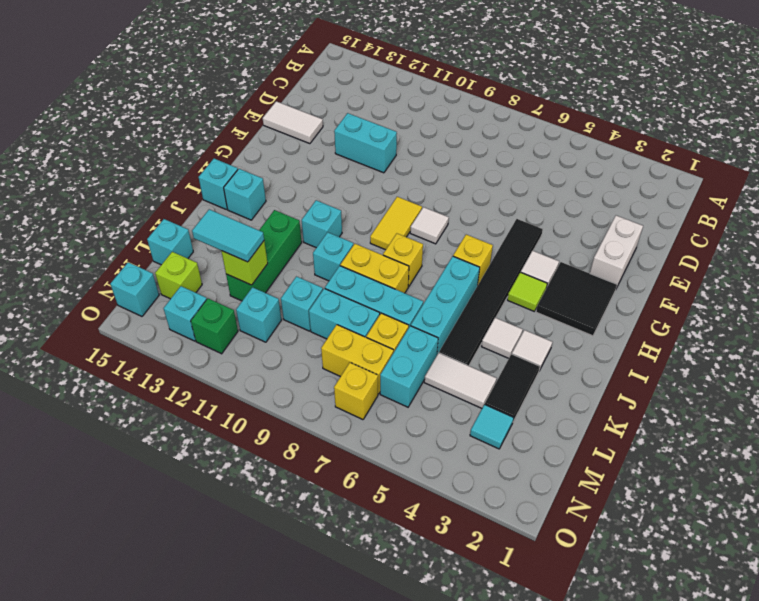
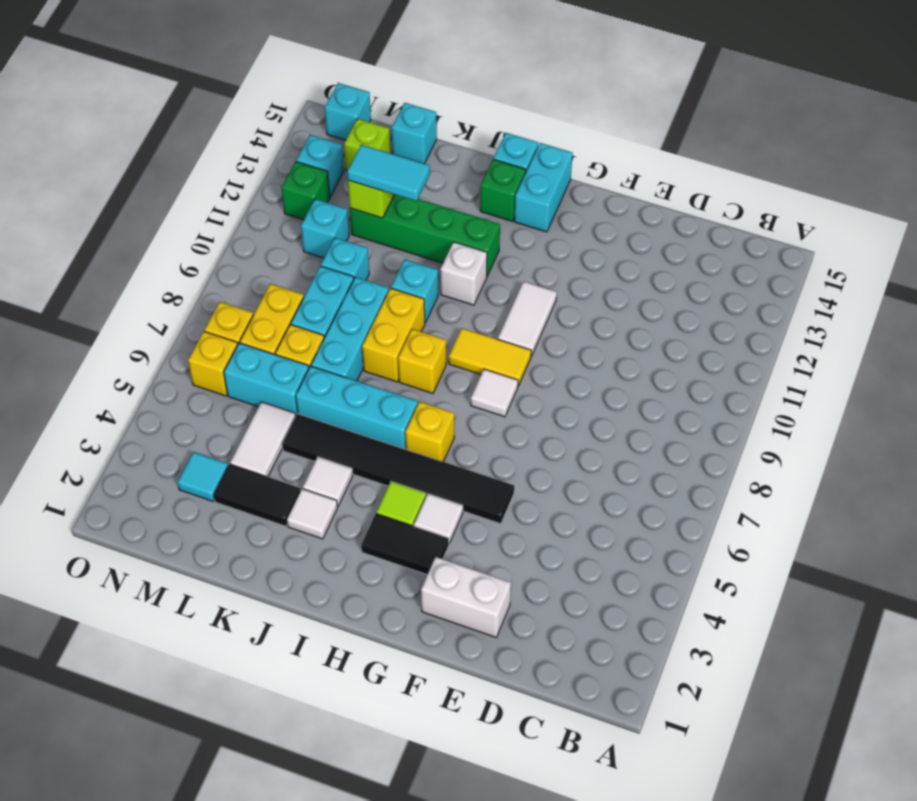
cyan brick E11:E12 level 1 -> cyan brick H14:H15 level 1
white tile E14:E15 level 1 -> white tile G10:G11 level 1
black tile G2:H3 level 1 -> black tile G3:H3 level 1
cyan brick I11 level 1 -> white brick I11 level 1
cyan brick I14 level 1 -> green brick I14 level 1
green brick J12:L12 level 1 -> green brick I12:L12 level 1
cyan tile L12:L13 level 3 -> cyan tile K12:L12 level 3
none -> yellow brick N6 level 1

